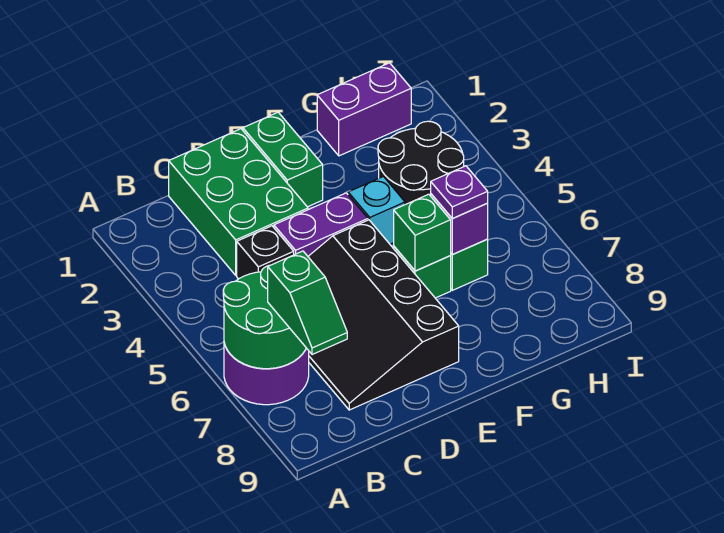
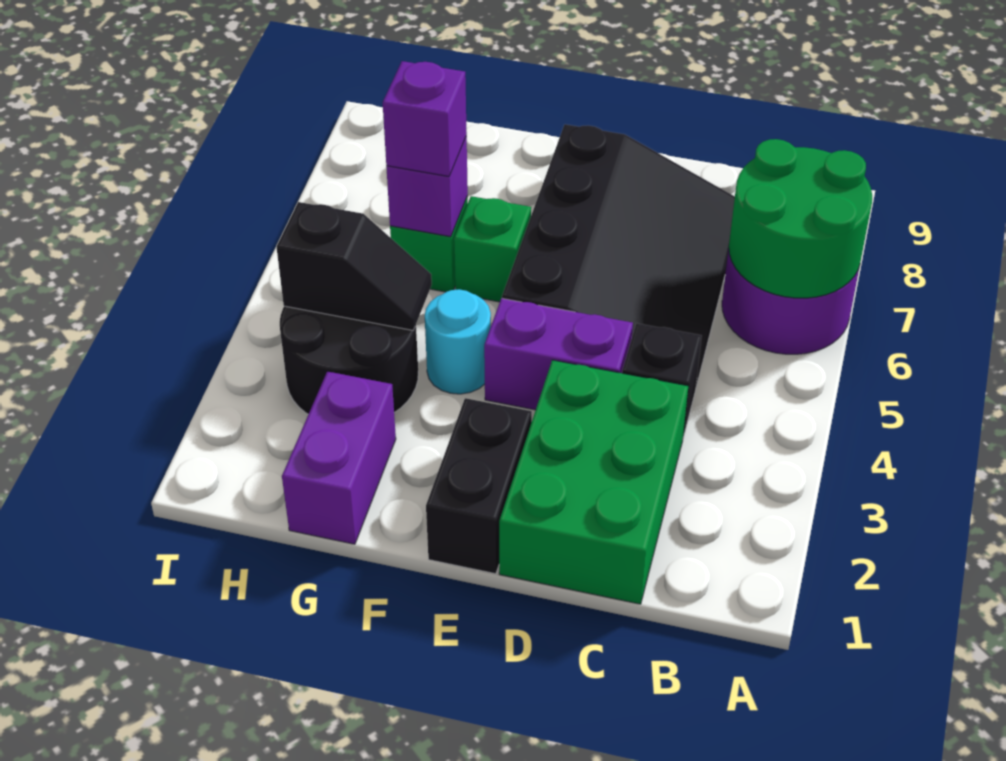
green slope B7:B8 level 3 top 7 -> none
green brick E1:E2 level 1 -> black brick E1:E2 level 1
cyan brick F4 level 1 -> cyan round brick F4 level 1
green brick F6 level 2 -> none
purple brick G1:H1 level 1 -> purple brick G1:G2 level 1
none -> black slope G4:H4 level 2 top H
purple plate G6 level 3 -> purple brick G6 level 3

